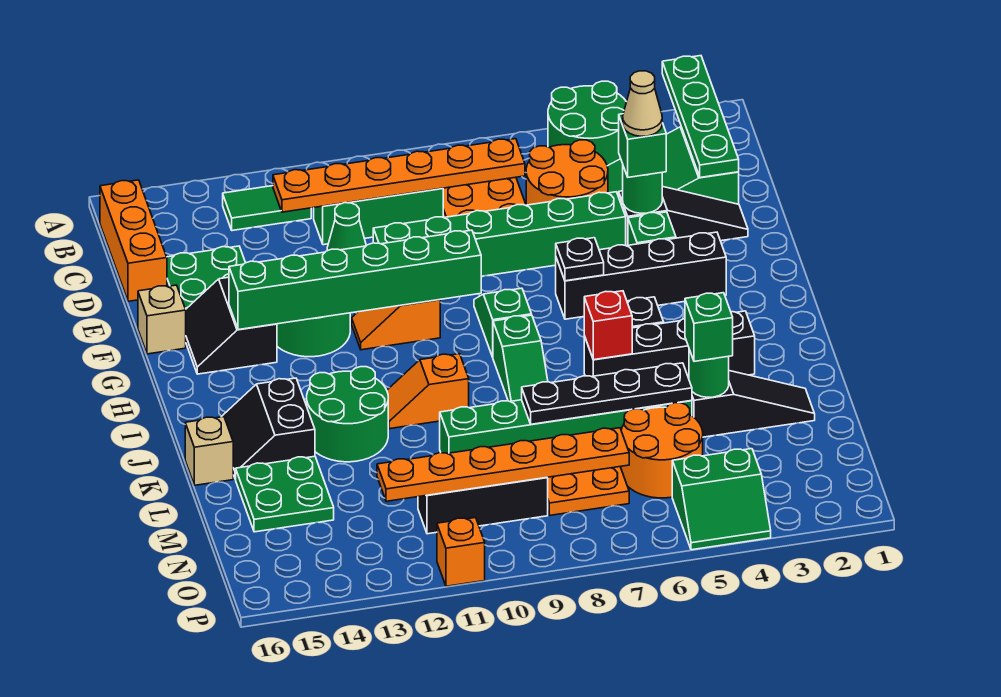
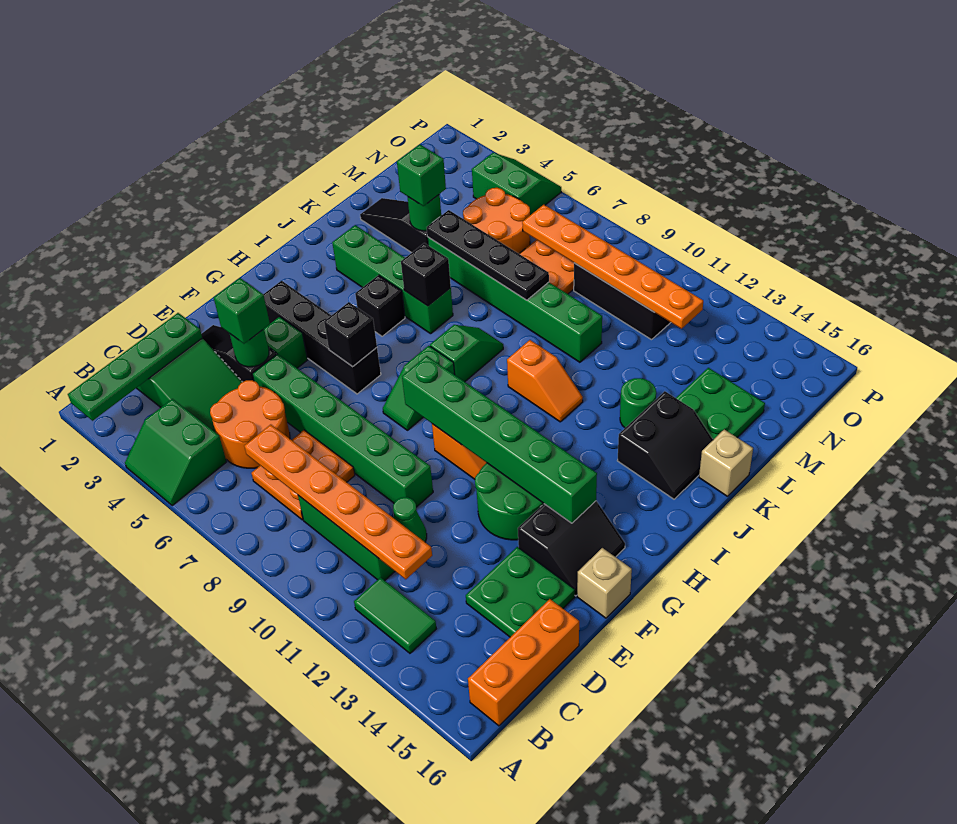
green round brick A4:B5 level 1 -> green slope A4:B5 level 1 top B
tan cone E4 level 4 -> none
black plate G6 level 2 -> black brick G6 level 2
black brick J3:J6 level 1 -> green brick J3:J6 level 1
red brick J6 level 2 -> black brick J6 level 2
green round brick J12:K13 level 1 -> green round brick K13 level 1
orange brick P11 level 1 -> none

